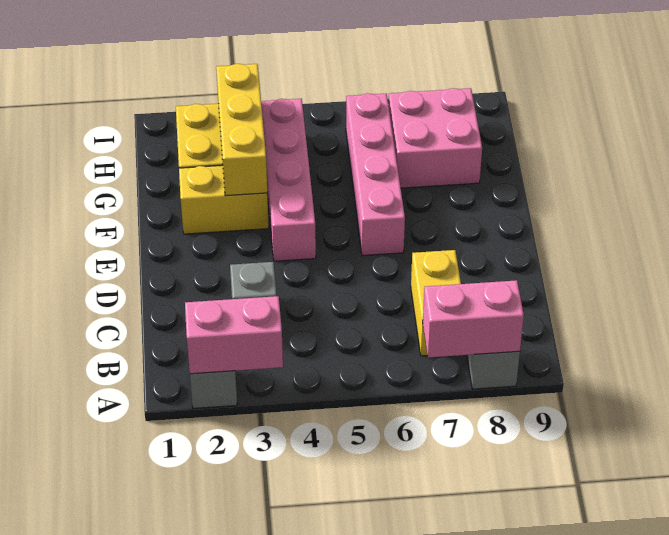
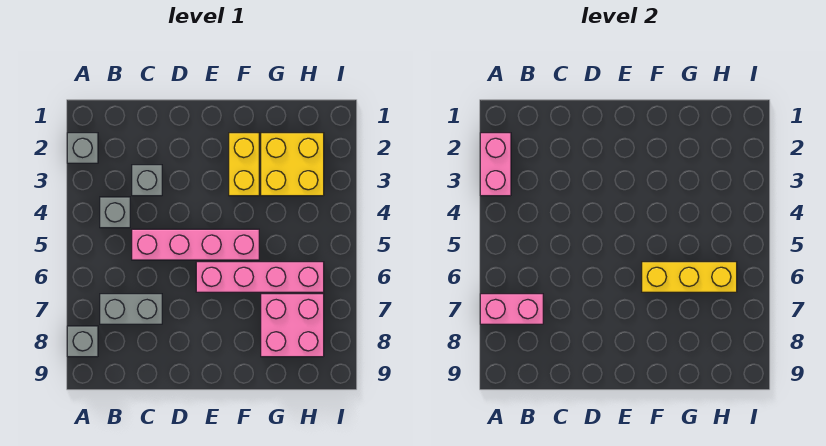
pink brick A7:A8 level 2 -> pink brick A7:B7 level 2
none -> grey brick B4 level 1
yellow brick B7:C7 level 1 -> grey brick B7:C7 level 1
pink brick E4:H4 level 1 -> pink brick C5:F5 level 1
yellow brick F3:H3 level 2 -> yellow brick F6:H6 level 2

